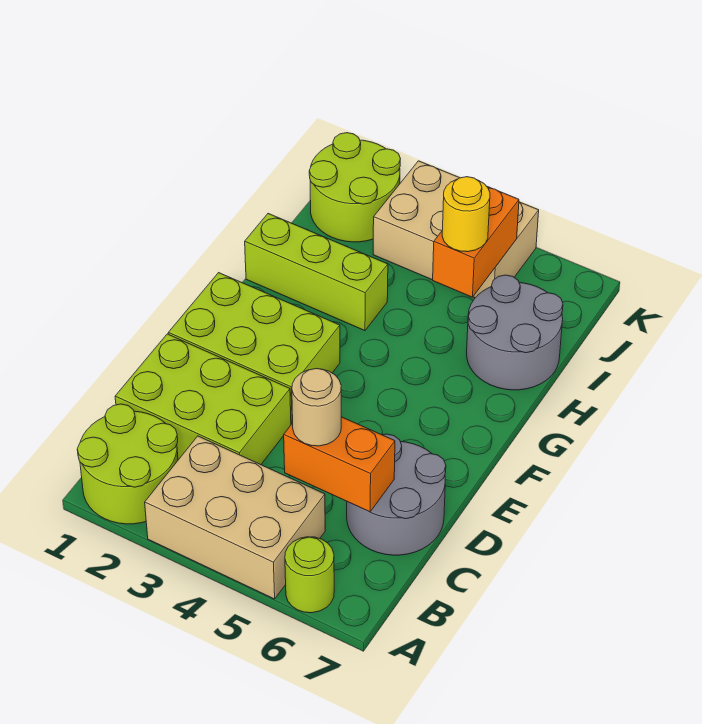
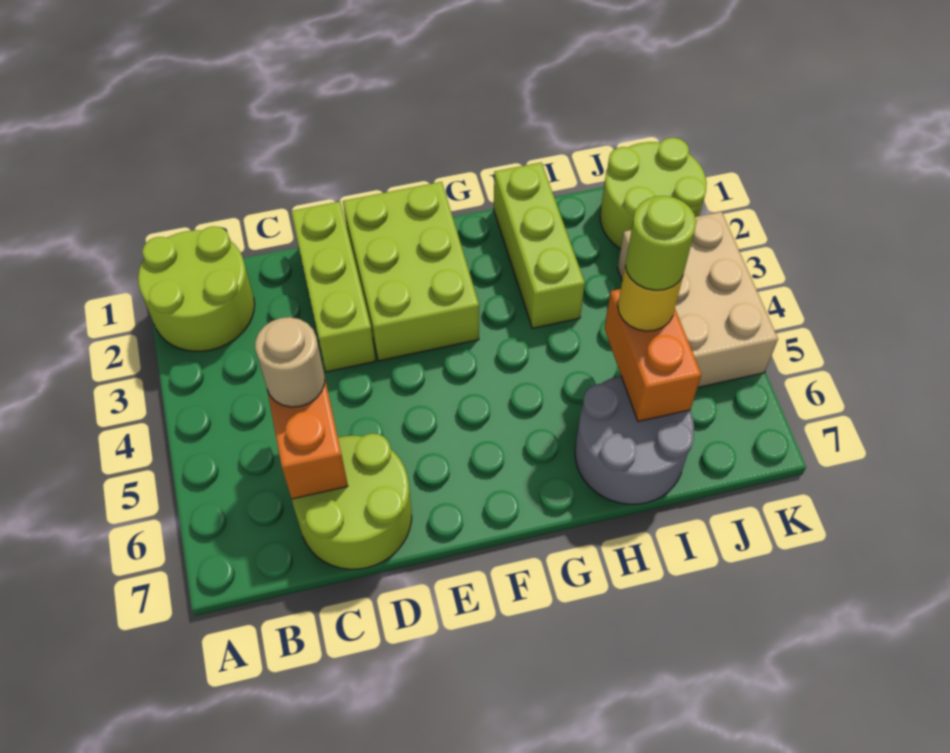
tan brick A3:B5 level 1 -> none
lime round brick A6 level 1 -> lime round brick I5 level 4
lime brick C1:D3 level 1 -> lime brick D1:D3 level 1
grey round brick C6:D7 level 1 -> lime round brick C6:D7 level 1
orange brick I5:J5 level 2 -> orange brick I5:I6 level 2

